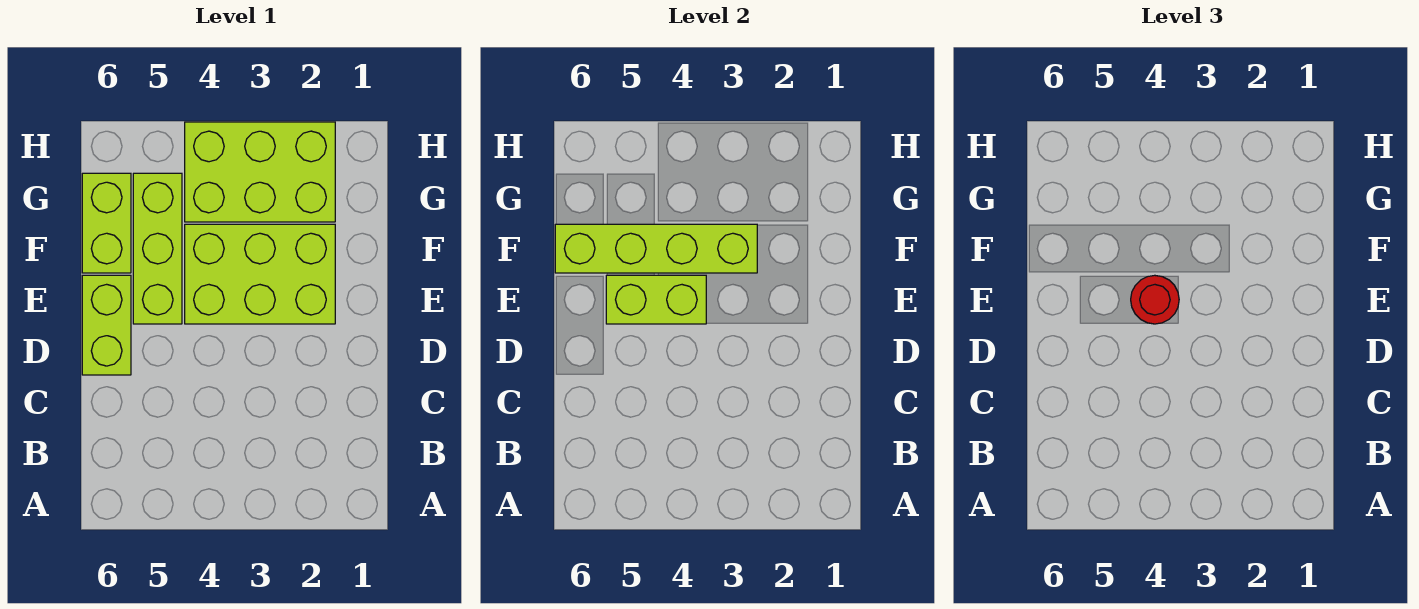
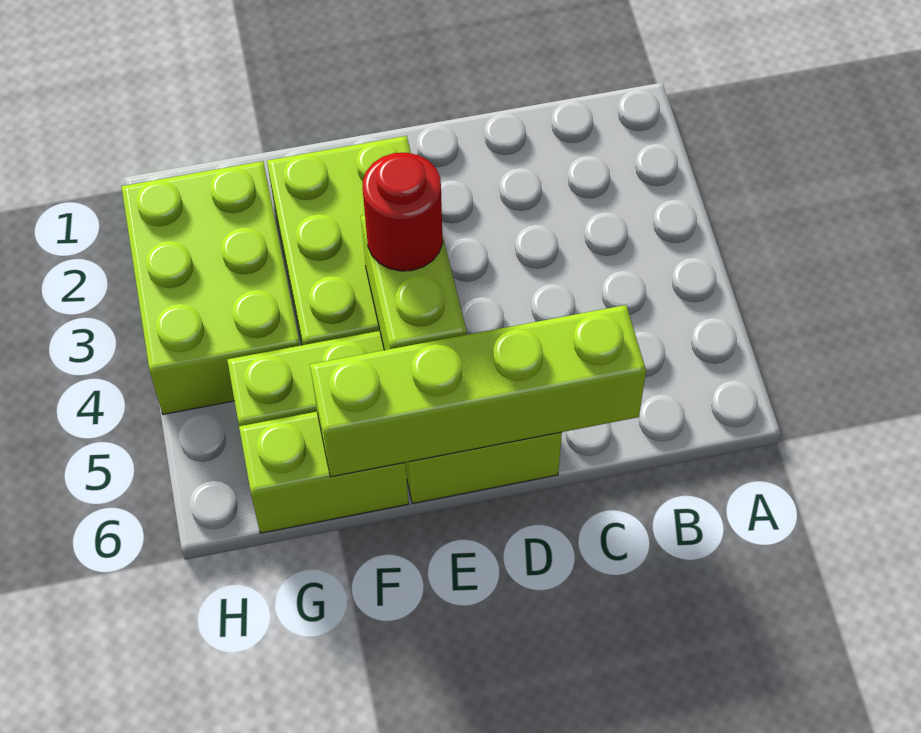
lime brick F3:F6 level 2 -> lime brick C6:F6 level 2

